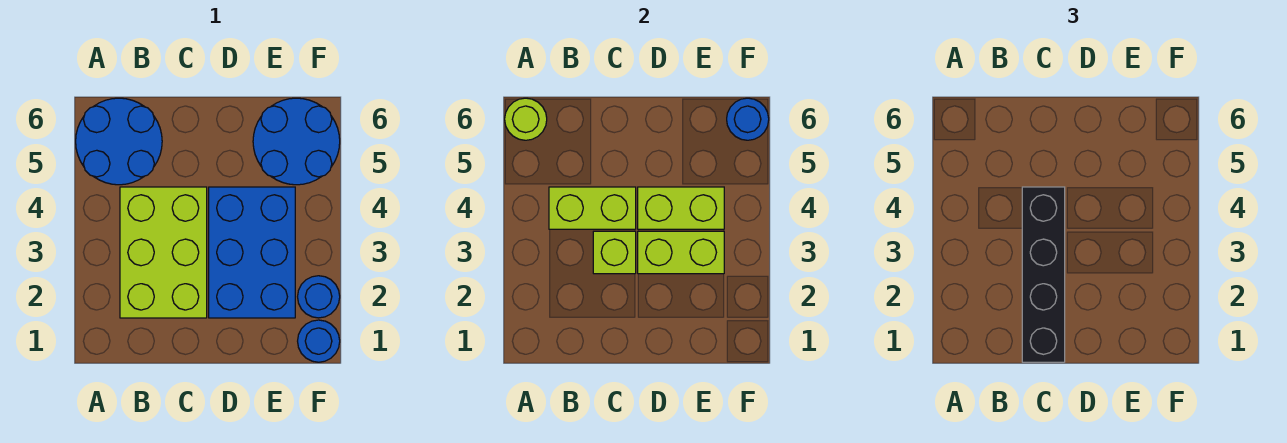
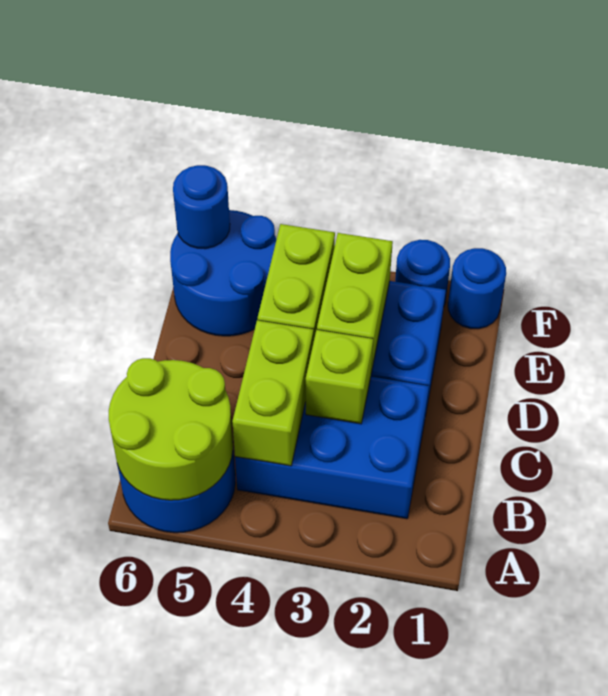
lime round brick A6 level 2 -> lime round brick A5:B6 level 2
lime brick B2:C4 level 1 -> blue brick B2:C4 level 1
black brick C1:C4 level 3 -> none

